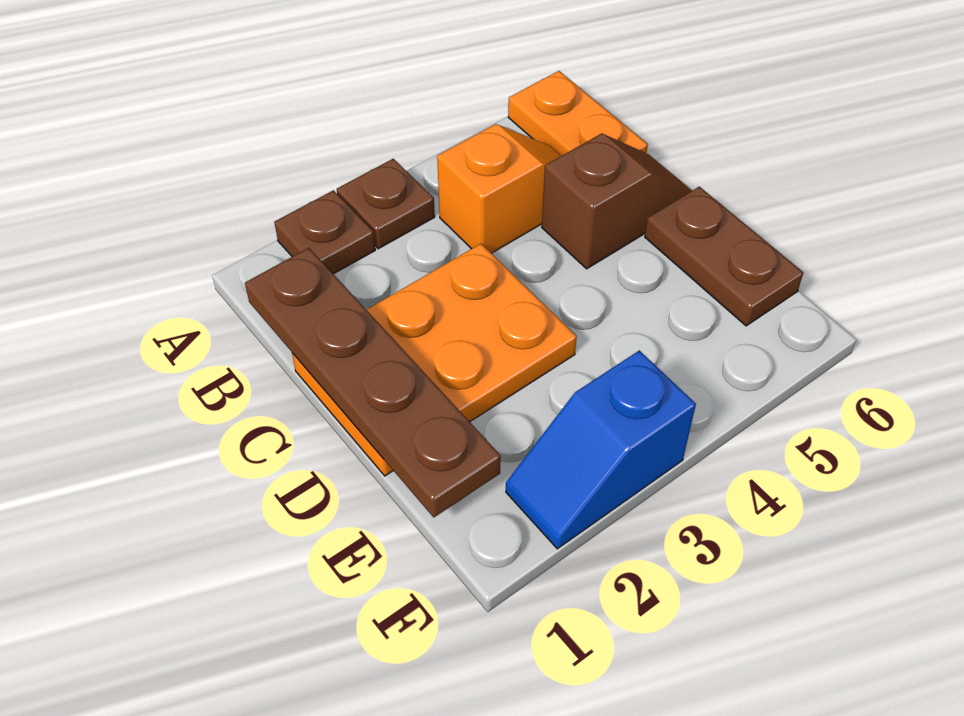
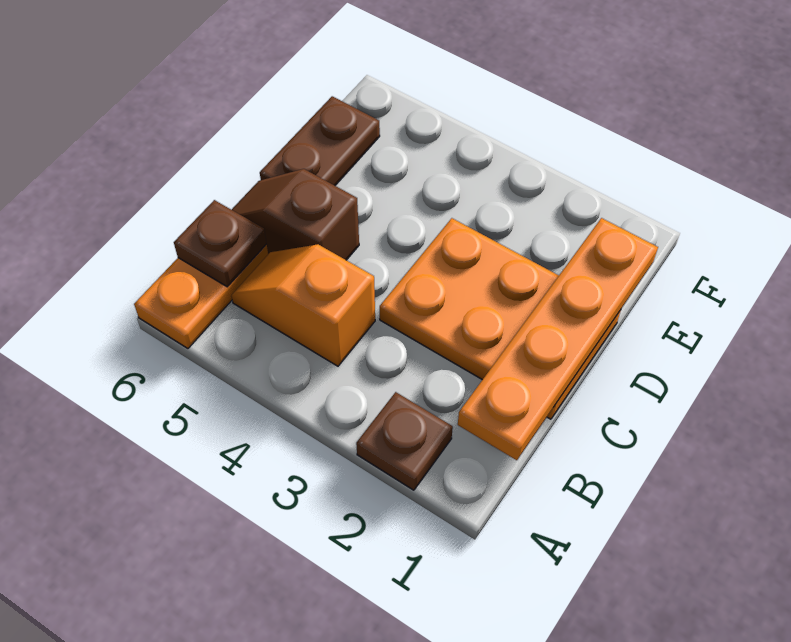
brown plate A3 level 1 -> brown plate B6 level 2
brown plate B1:E1 level 2 -> orange plate B1:E1 level 2
blue slope F2:F3 level 1 top 3 -> none

